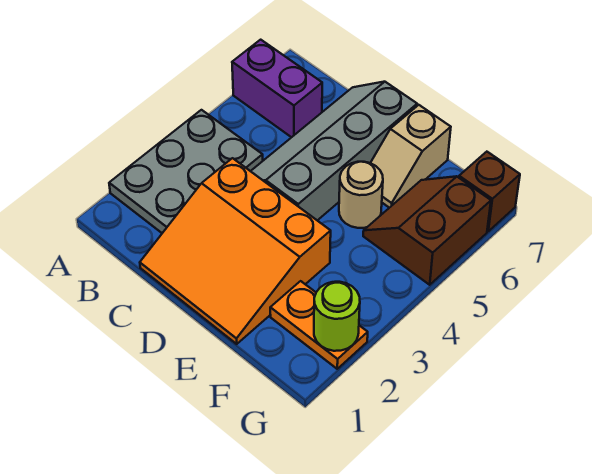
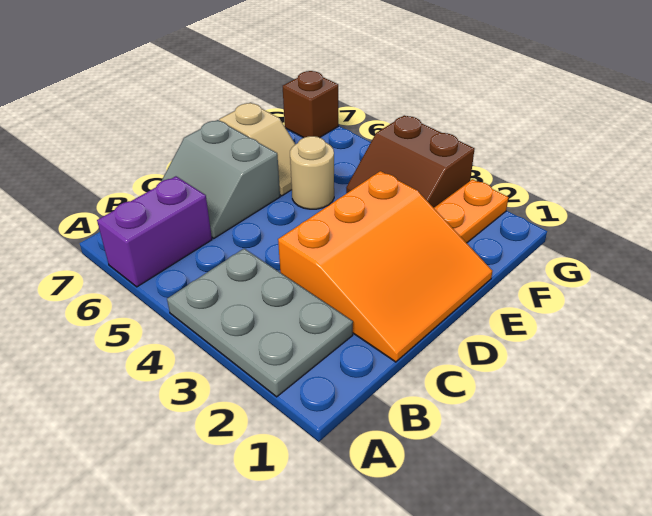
grey slope C4:D7 level 1 top D -> grey slope C6:D7 level 1 top D
brown slope F5:G6 level 1 top G -> brown slope F3:G4 level 1 top G
lime round brick G2 level 2 -> none

